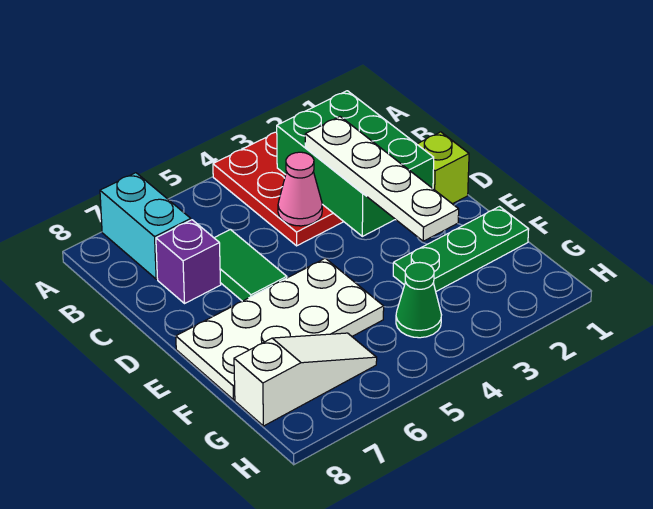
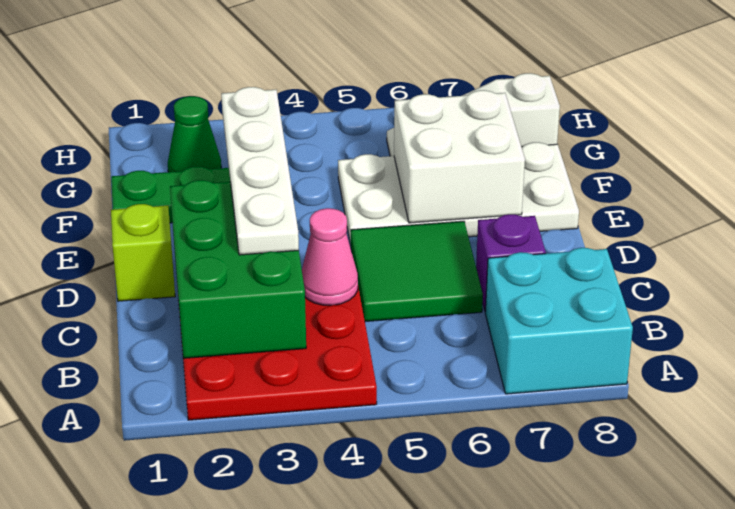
cyan brick A7:B7 level 1 -> cyan brick A7:B8 level 1
green tile C6:D6 level 1 -> green tile C5:D6 level 1
none -> white brick E6:F7 level 2
green cone G4 level 1 -> green cone G2 level 1

